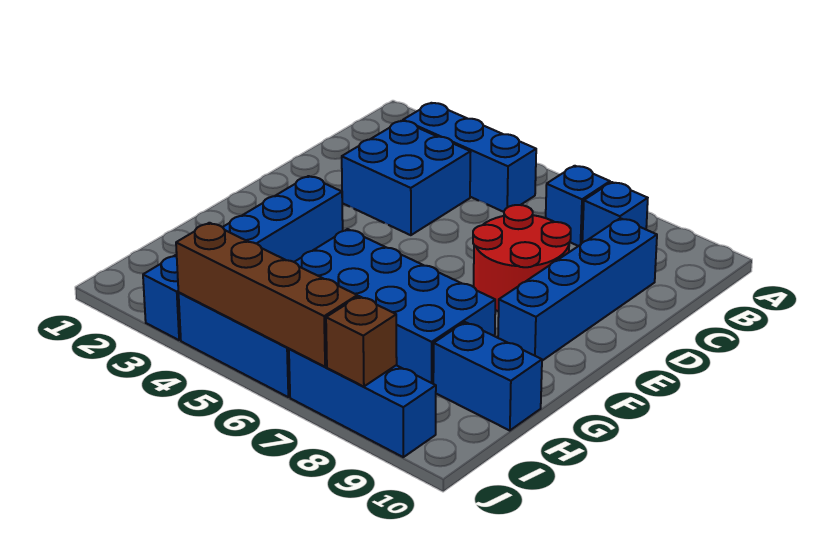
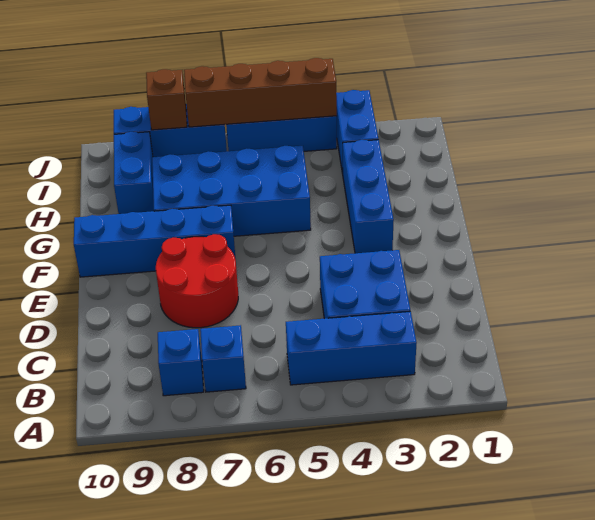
blue brick C9:F9 level 1 -> blue brick F7:F10 level 1
blue brick H9:H10 level 1 -> blue brick H9:I9 level 1

